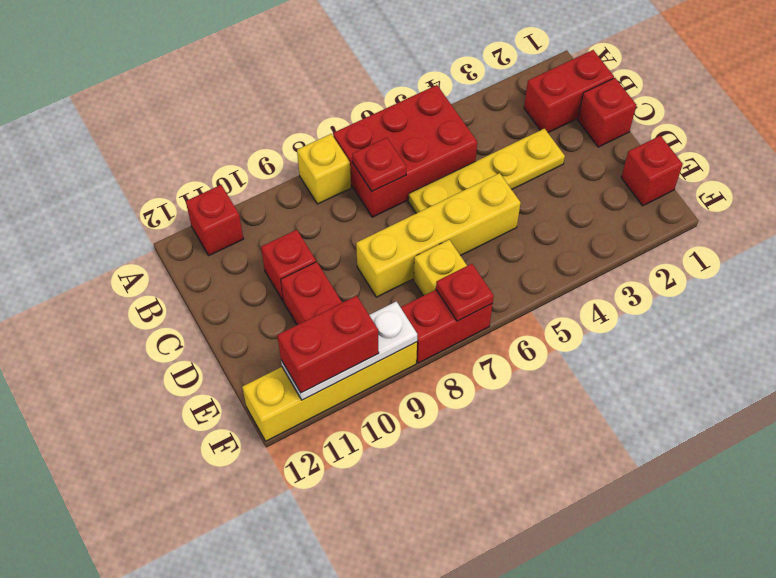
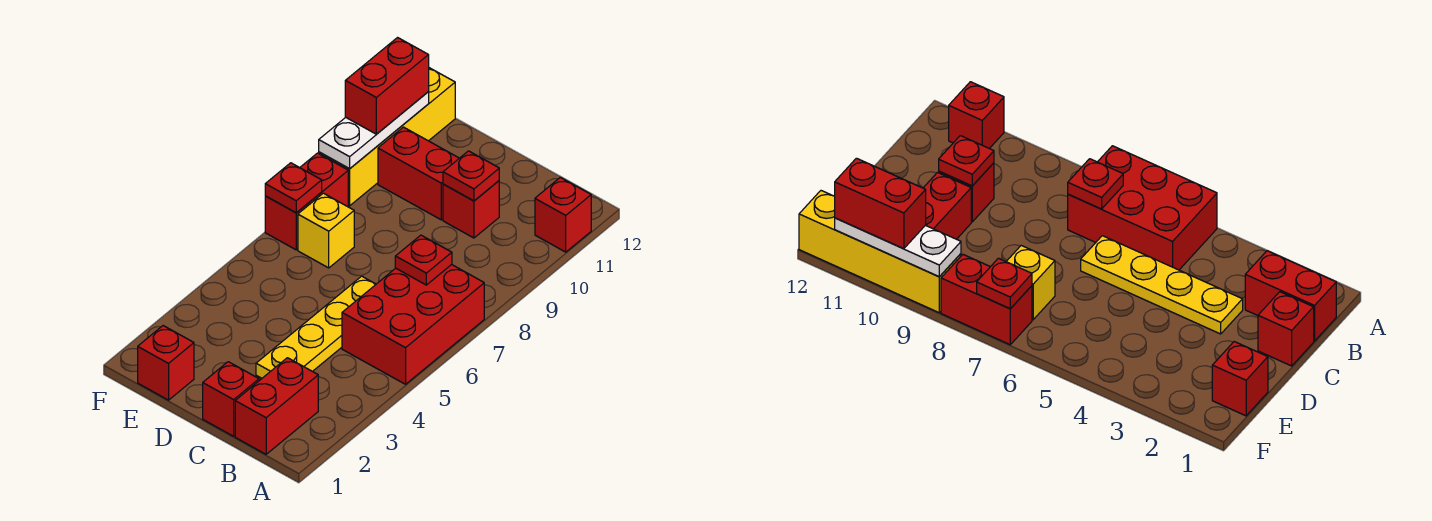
yellow brick A8 level 1 -> none
none -> red plate C10 level 2
yellow brick D5:D8 level 1 -> none

